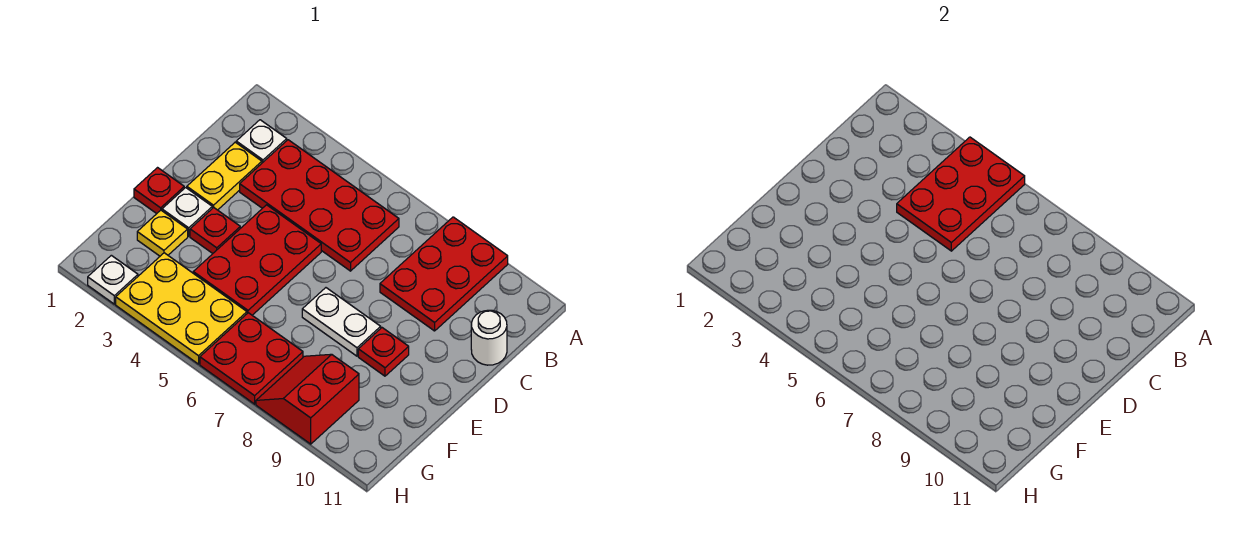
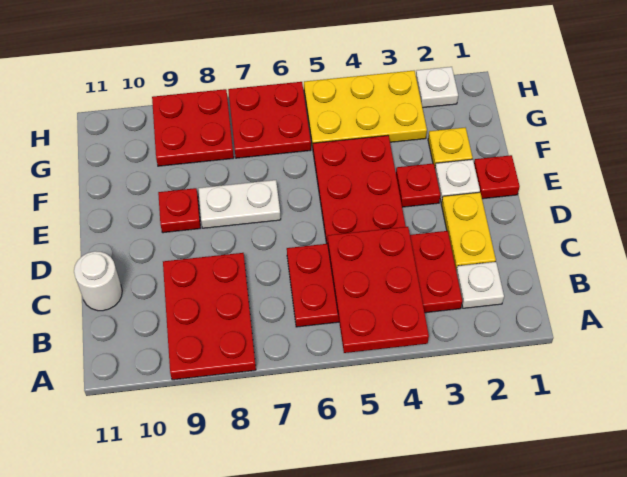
red slope G8:H9 level 1 top 9 -> red plate G8:H9 level 1

